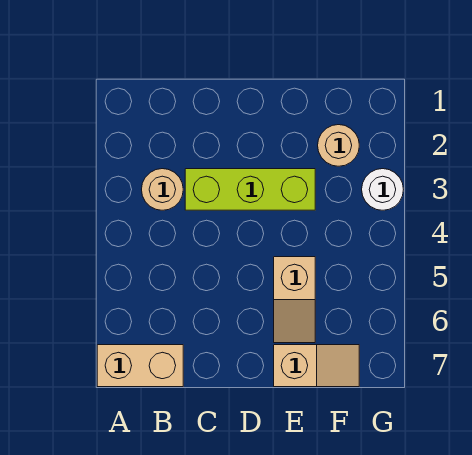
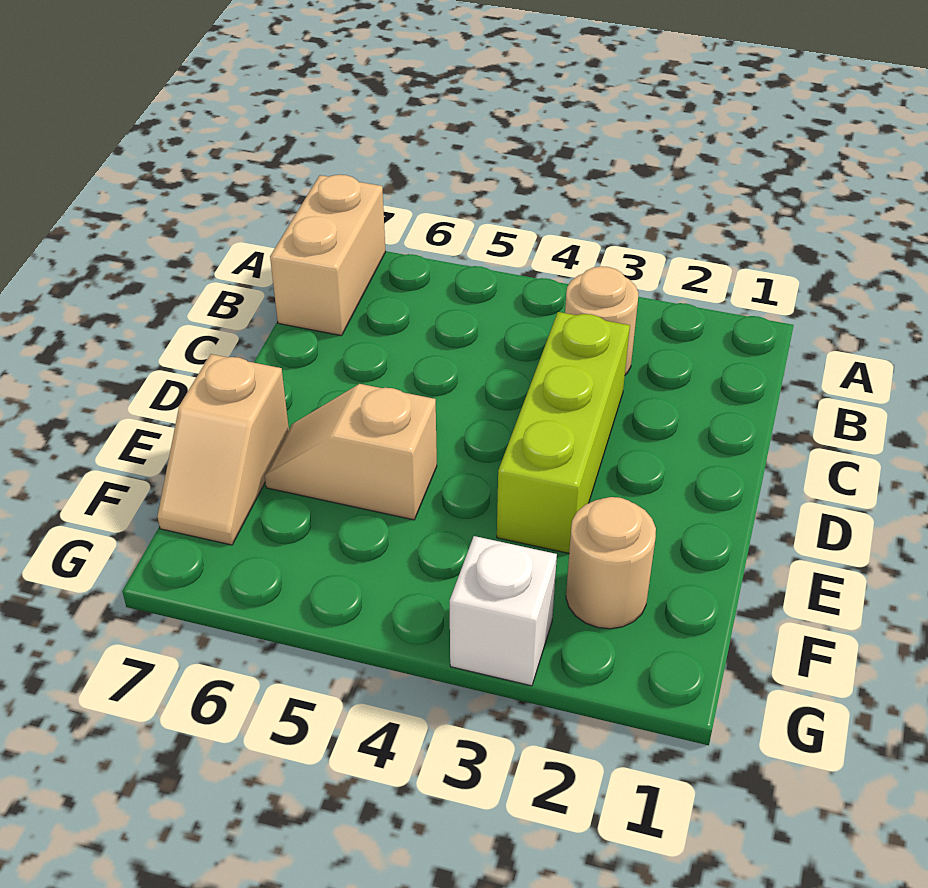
white round brick G3 level 1 -> white brick G3 level 1

